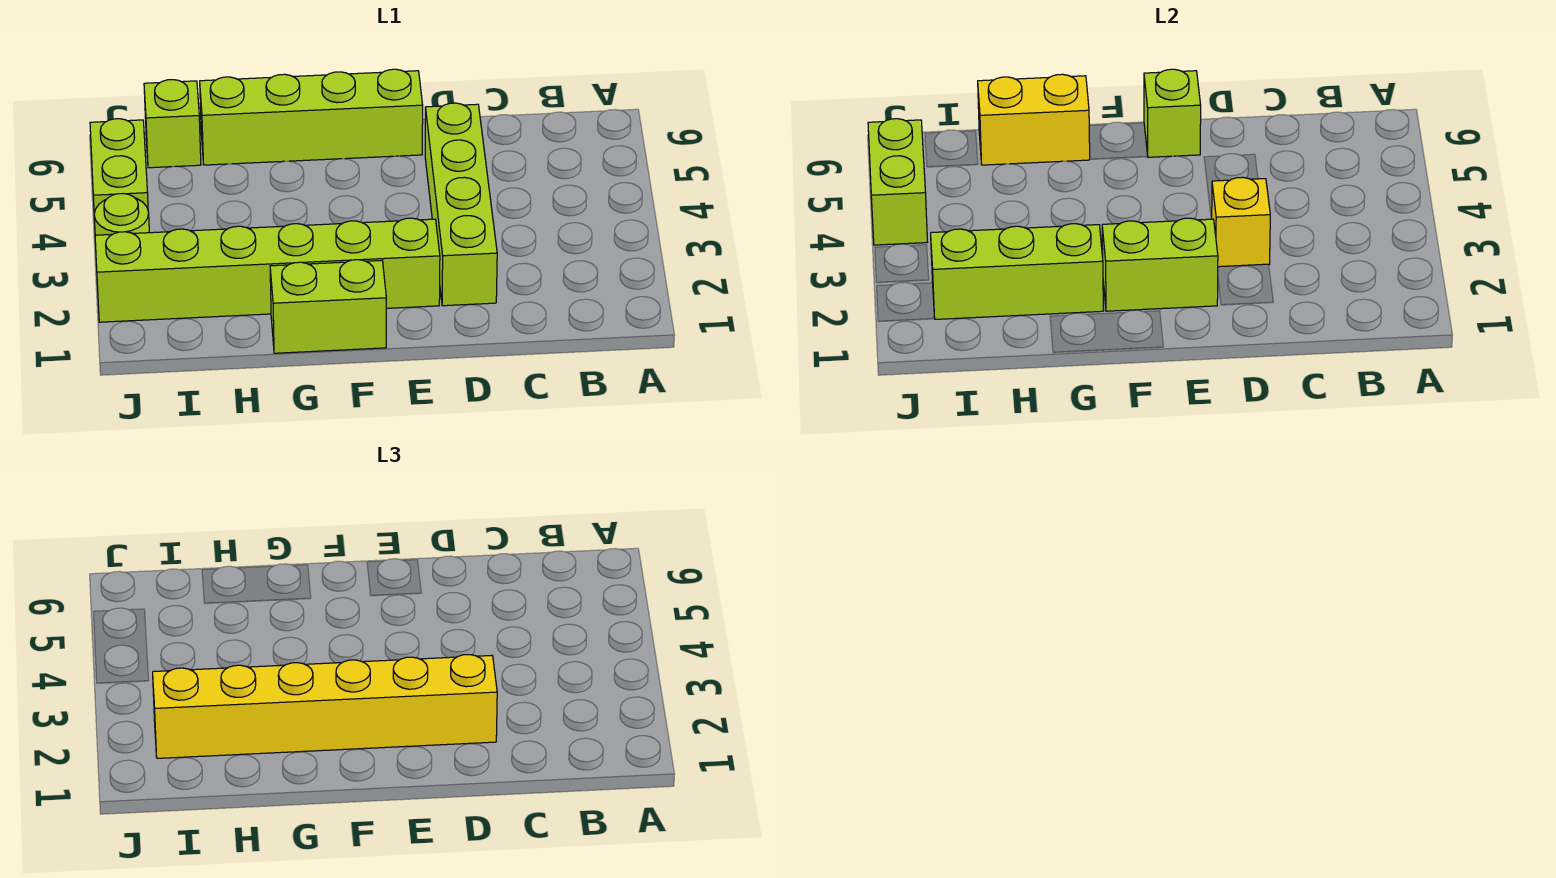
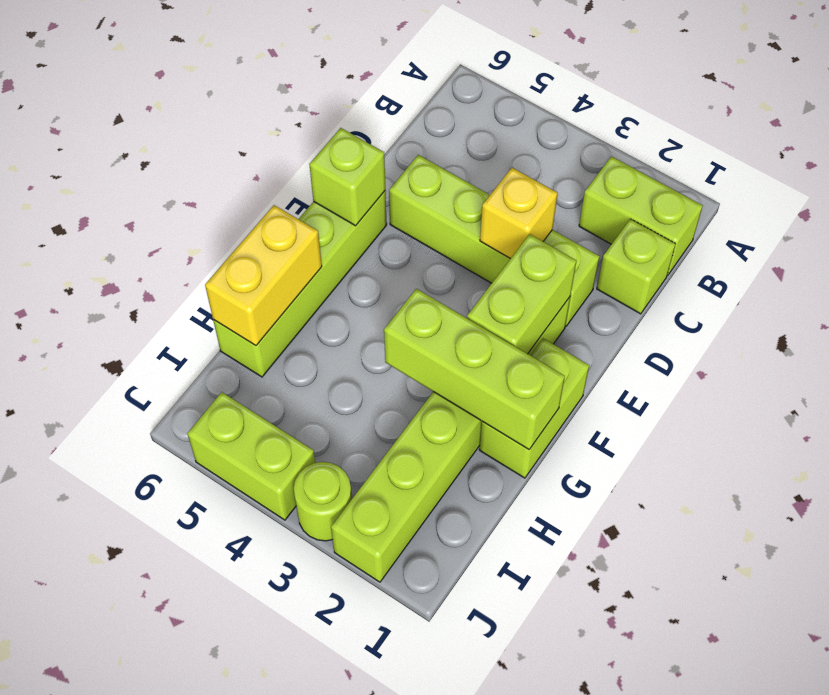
yellow brick D2:I2 level 3 -> none
lime brick G2:I2 level 2 -> lime brick G1:G3 level 2
lime brick I6 level 1 -> lime brick C1 level 1
lime brick J4:J5 level 2 -> lime brick B1:B2 level 1

